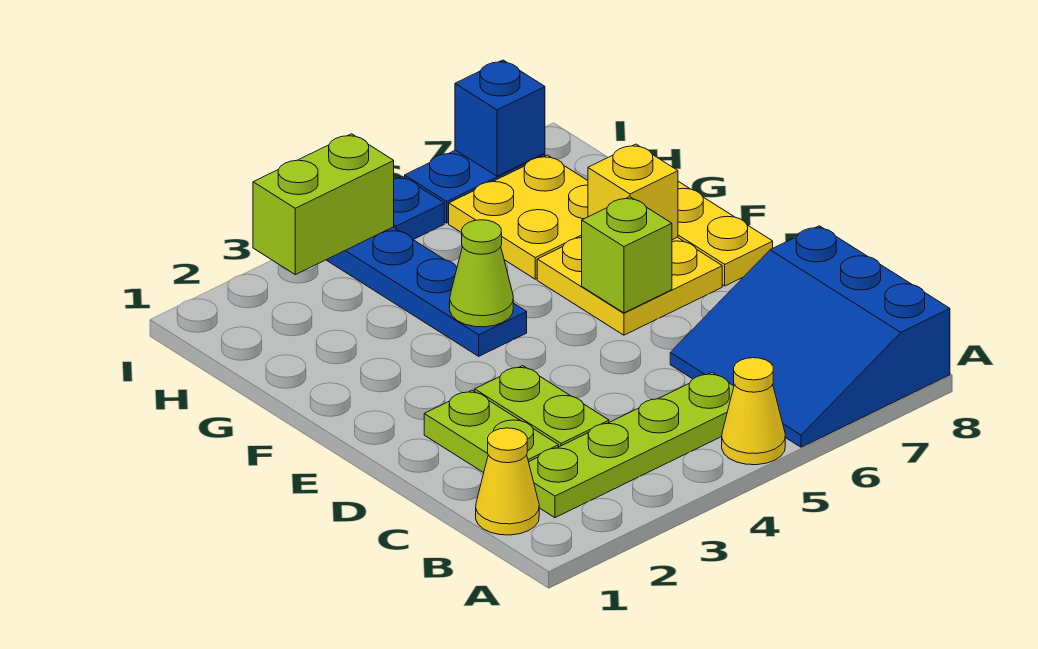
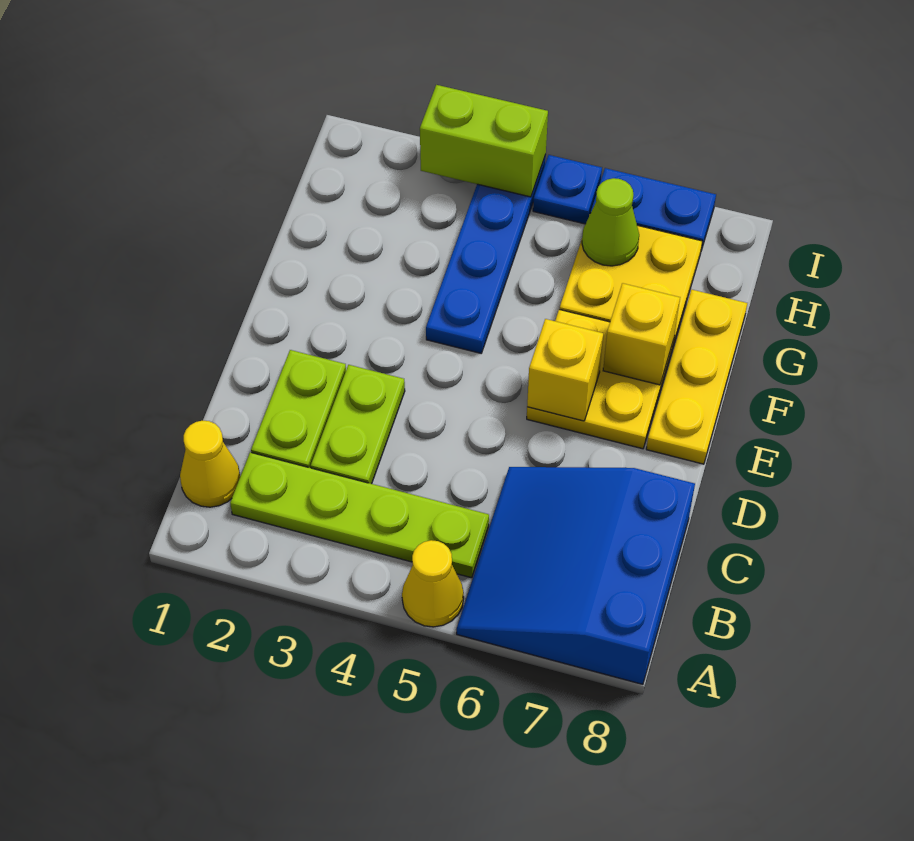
lime brick E6 level 2 -> yellow brick E6 level 2
lime cone F4 level 2 -> lime cone H6 level 2
blue brick I7 level 2 -> none

